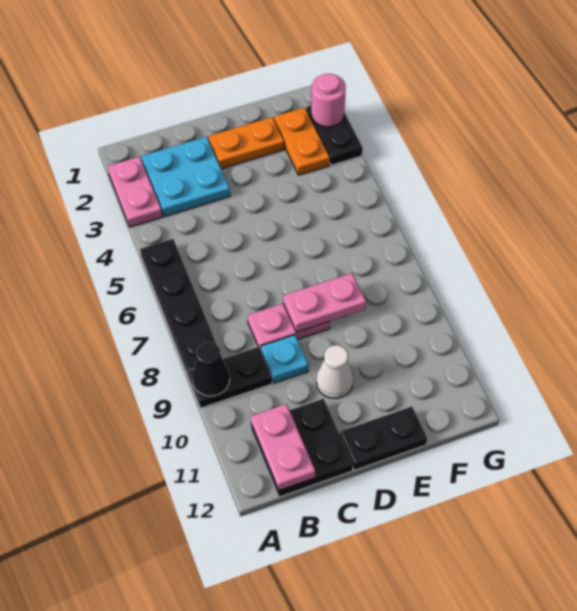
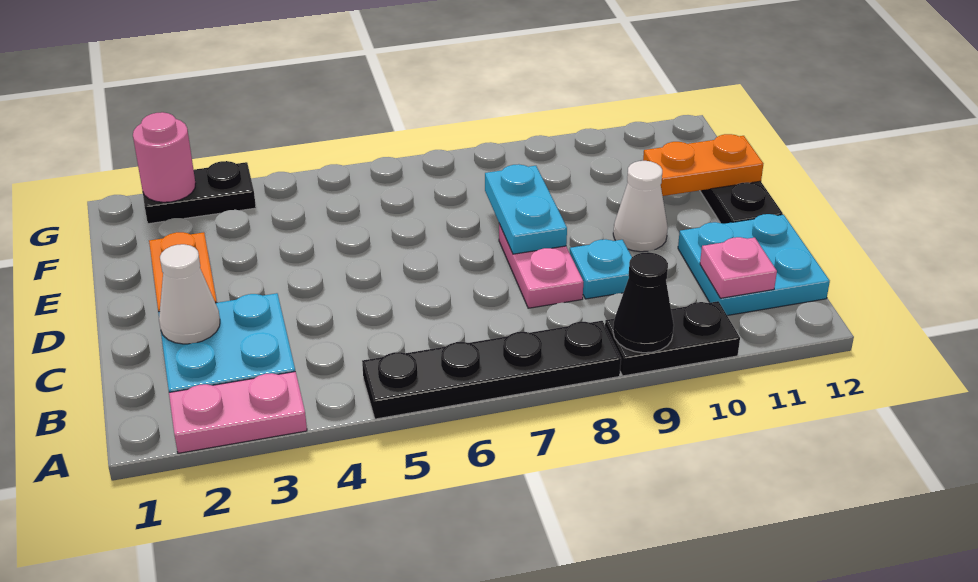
black plate A9:B9 level 1 -> black plate A9:A10 level 1
black plate B11:C12 level 1 -> cyan plate B11:C12 level 1
pink plate B11:B12 level 2 -> pink plate B11 level 2
none -> white cone C2 level 2
pink plate D8:E8 level 2 -> cyan plate D8:E8 level 2
orange plate F2:F3 level 1 -> orange plate E11:E12 level 2

